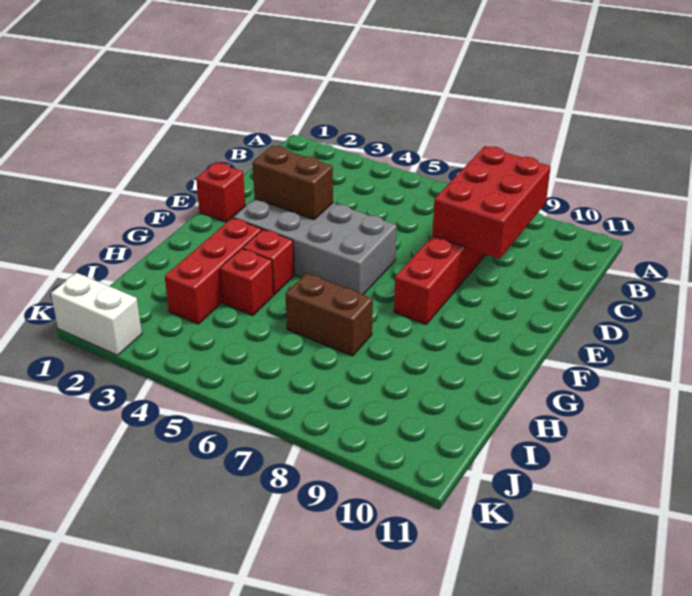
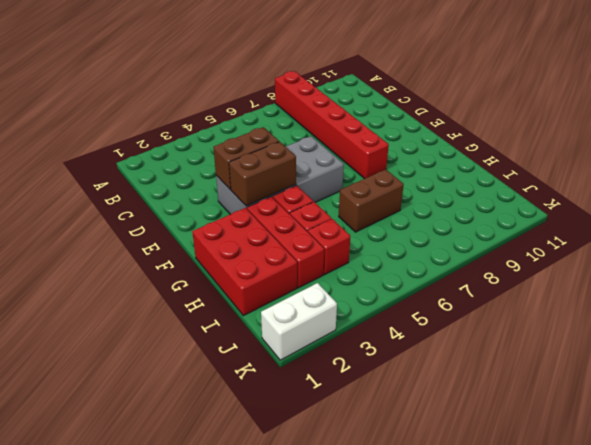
red brick B8:D9 level 2 -> red brick G1:I2 level 1
red brick E1 level 1 -> red brick I4 level 1
none -> brown brick F3:F4 level 2

